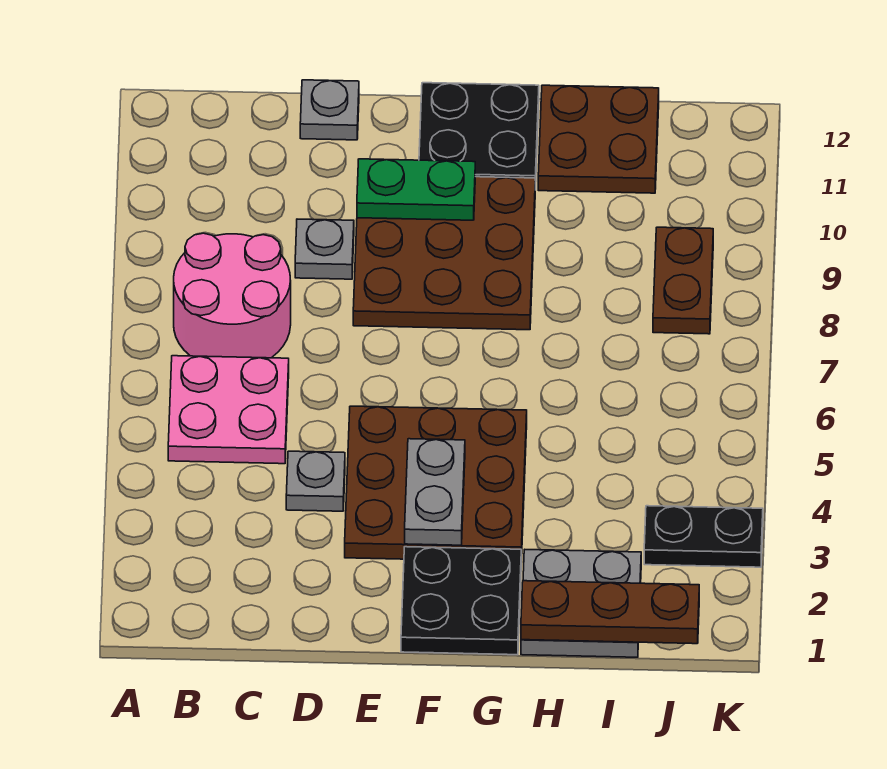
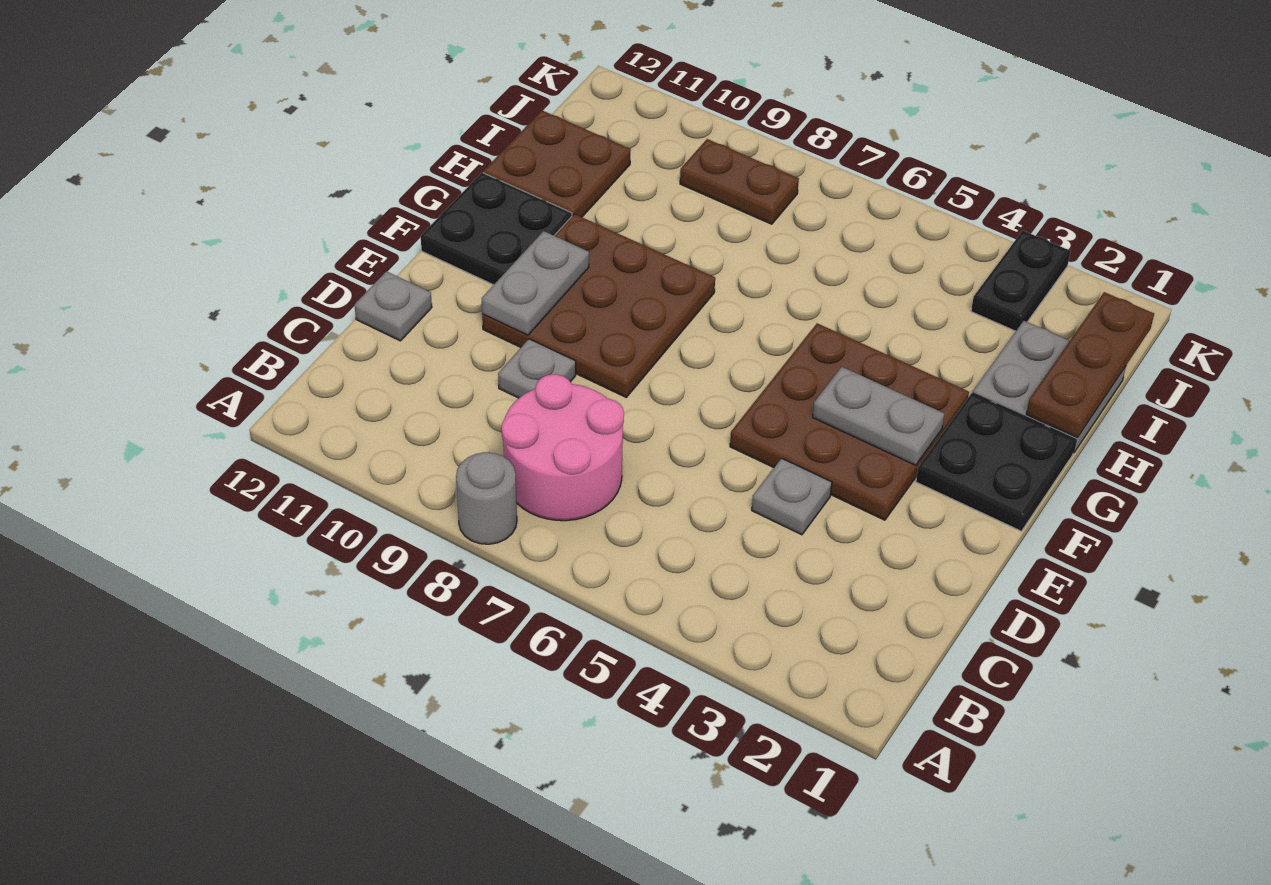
none -> grey round brick A8 level 1
pink plate B5:C6 level 1 -> none
green plate E10:F10 level 2 -> grey plate E10:F10 level 2

